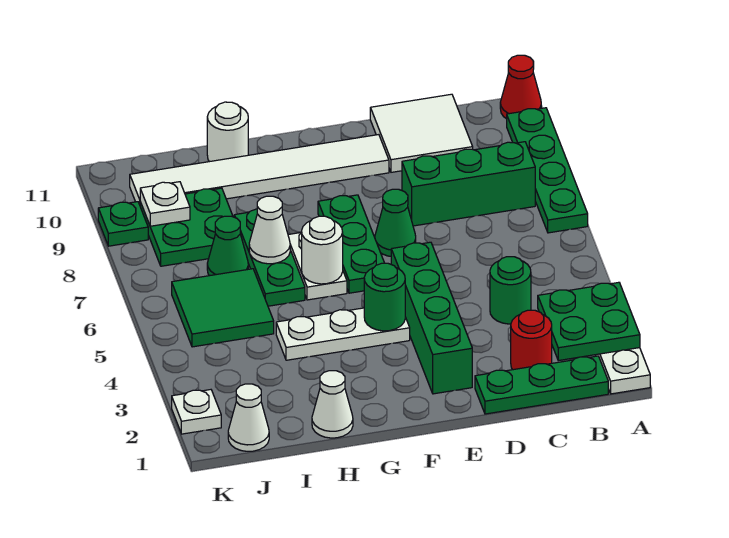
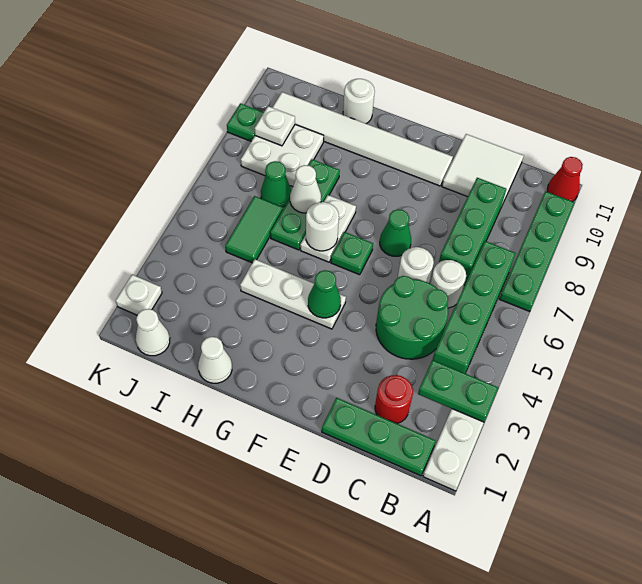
green plate A2:B3 level 2 -> green plate A3:B3 level 2
green brick B8:D8 level 1 -> green brick C7:C9 level 1
green round brick C4 level 1 -> green round brick C4:D5 level 1
none -> white round brick C6 level 1
none -> white round brick D6 level 1
green brick E2:E5 level 1 -> green brick B4:B7 level 1
green round brick F4 level 2 -> green cone F4 level 2
green plate F6:F8 level 1 -> green plate F6 level 1
green tile I5:J6 level 1 -> green tile I5:I6 level 1
green plate I8:J9 level 1 -> white plate I8:J9 level 1

